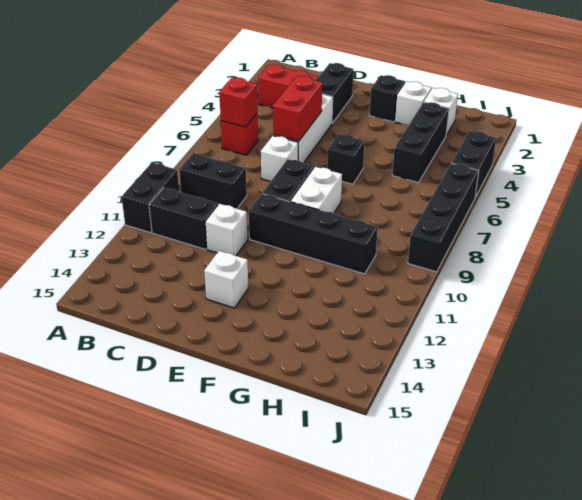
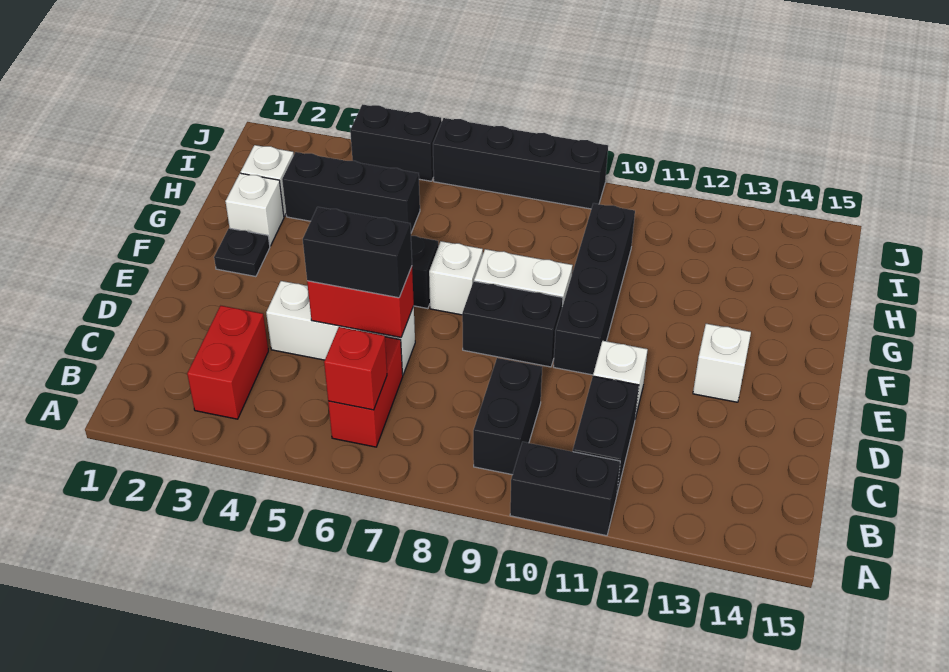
red brick B6 level 1 -> red brick B6:C6 level 1
black brick D2:D3 level 1 -> black brick D5:D6 level 3
white brick D7 level 1 -> white brick F7 level 1
black brick F2 level 1 -> black plate F2 level 1

